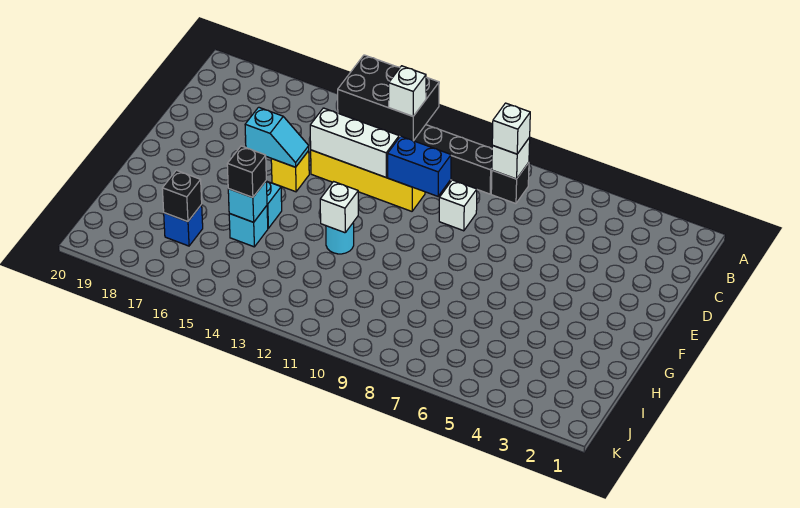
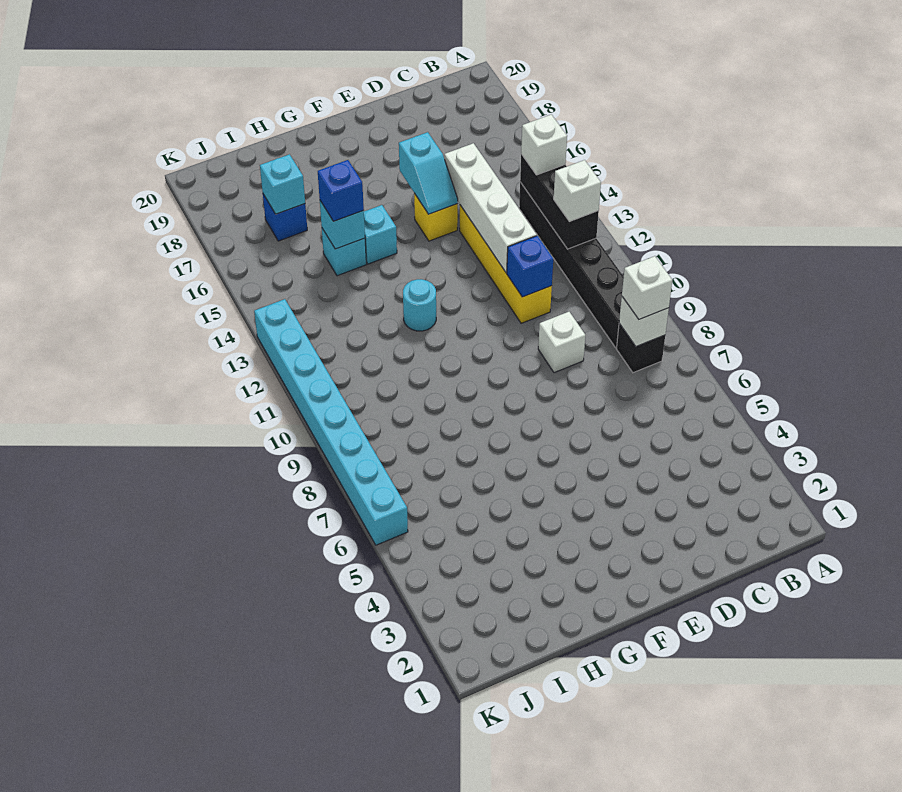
black brick A12:B14 level 2 -> black brick B12:B14 level 2
blue brick D10:D11 level 2 -> blue brick D11 level 2
white brick D12:D14 level 2 -> white brick D12:D15 level 2
white brick G12 level 2 -> white brick B14 level 3
black brick H15 level 3 -> blue brick H15 level 3
black brick I17 level 2 -> cyan brick I17 level 2
none -> cyan brick K6:K13 level 1

